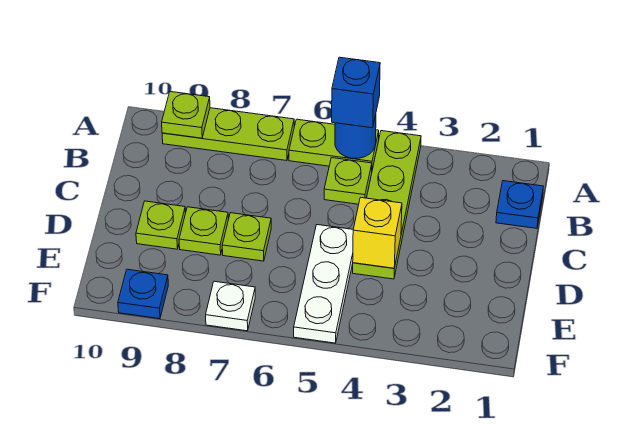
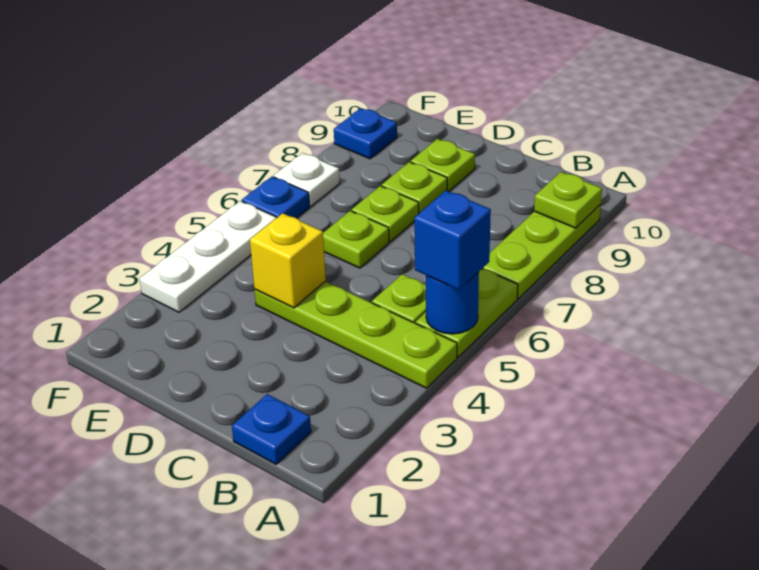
white plate D5:F5 level 1 -> white plate F3:F5 level 1
none -> lime plate D6 level 1
none -> blue plate F6 level 1

